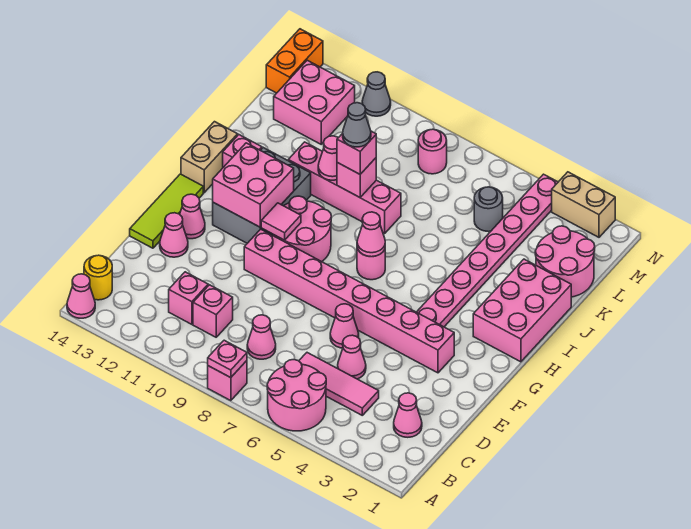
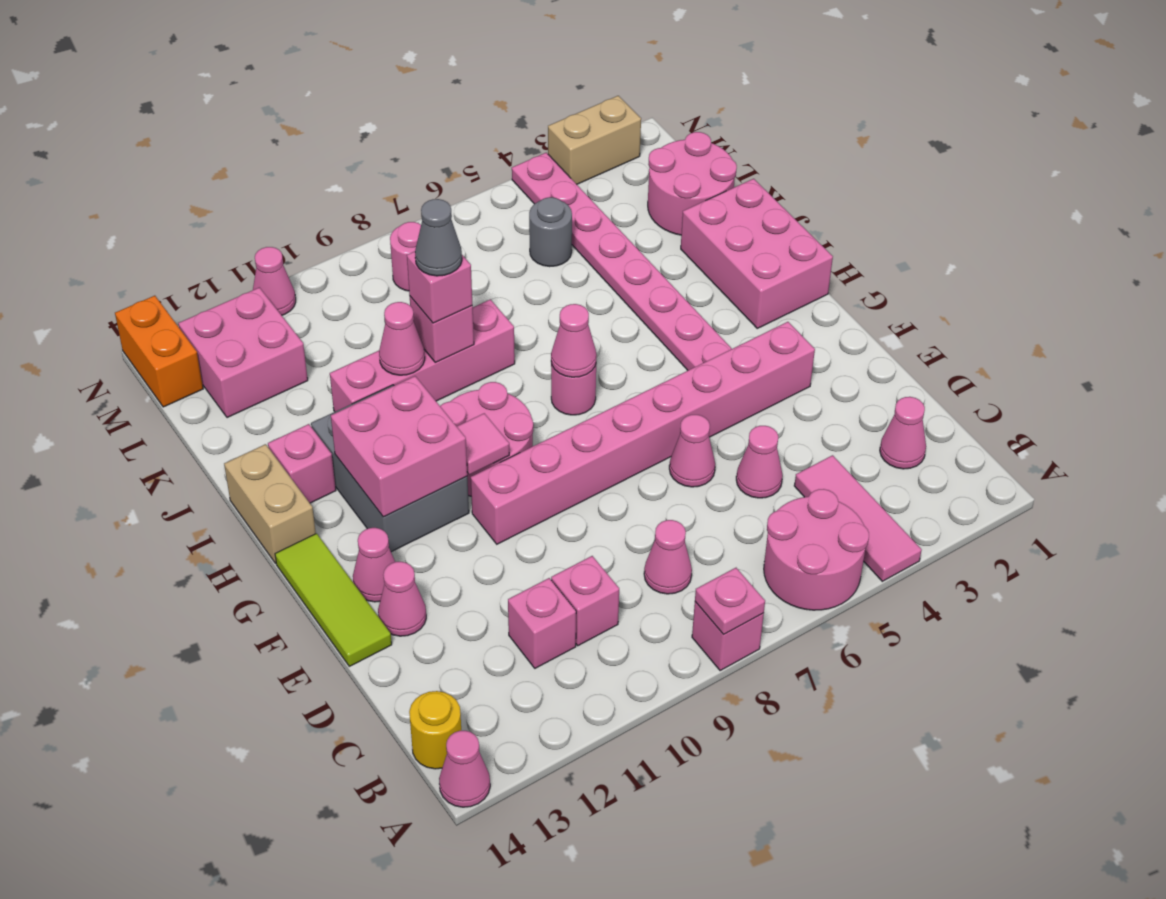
pink tile C4:C6 level 1 -> pink tile A4:C4 level 1
grey cone N11 level 1 -> pink cone N11 level 1

